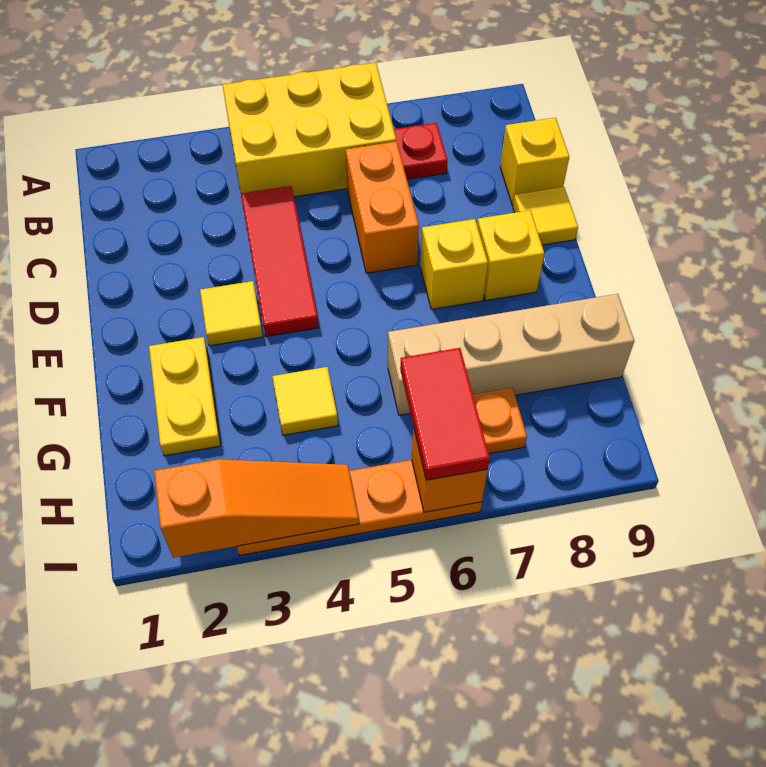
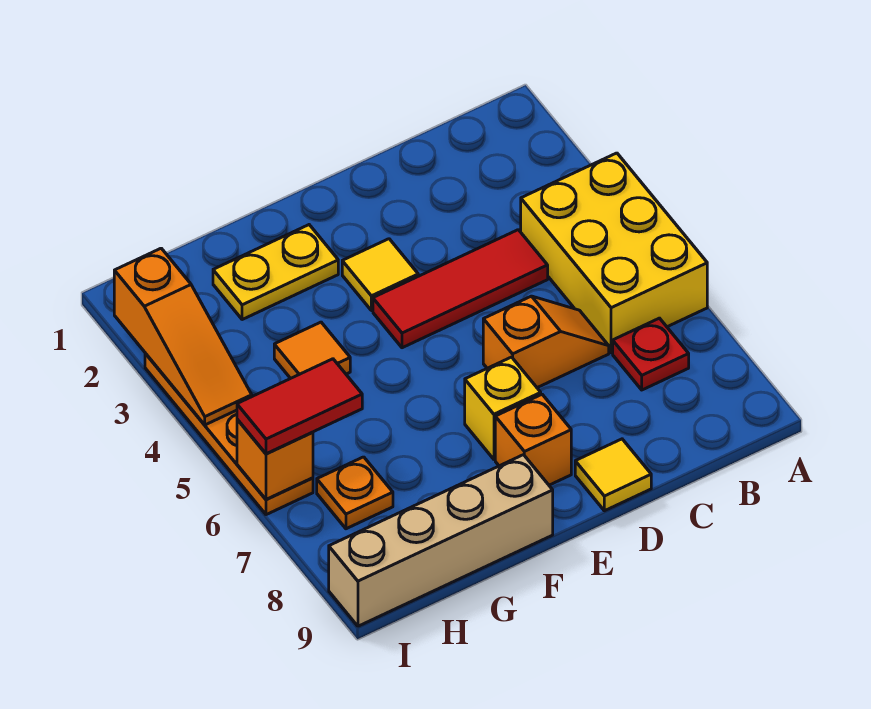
orange brick C6:D6 level 1 -> orange slope C6:D6 level 1 top D
yellow brick C9 level 1 -> none
yellow brick E8 level 1 -> orange brick E8 level 1
yellow tile G4 level 1 -> orange tile G4 level 1
tan brick G6:G9 level 1 -> tan brick F9:I9 level 1

